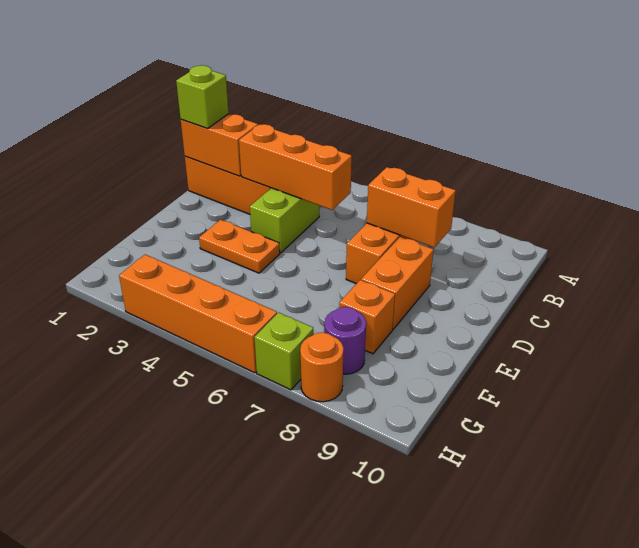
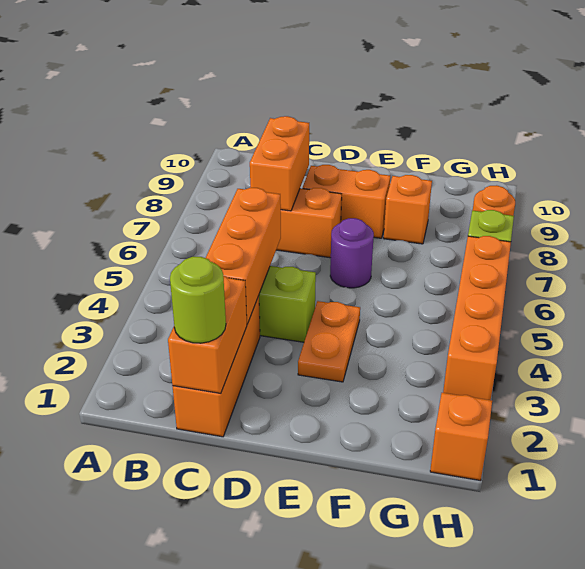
lime brick C1 level 3 -> lime round brick C1 level 3
purple round brick G8 level 1 -> purple round brick E6 level 1
none -> orange brick H1 level 1

